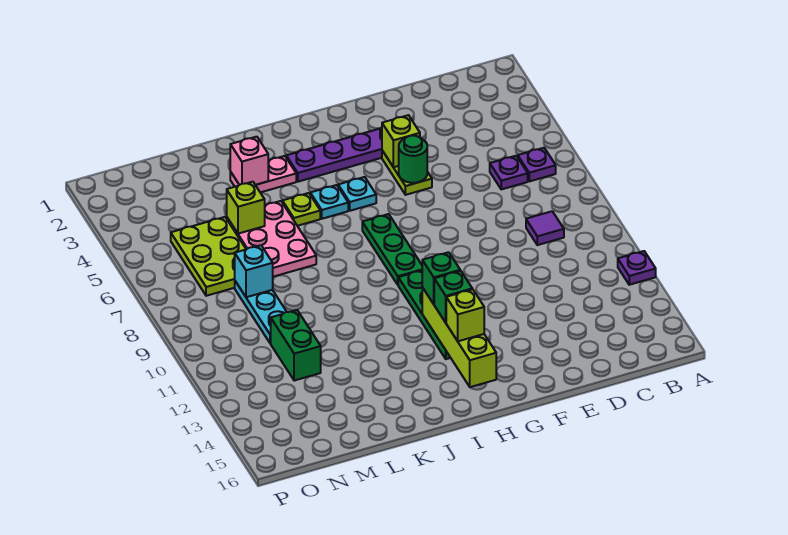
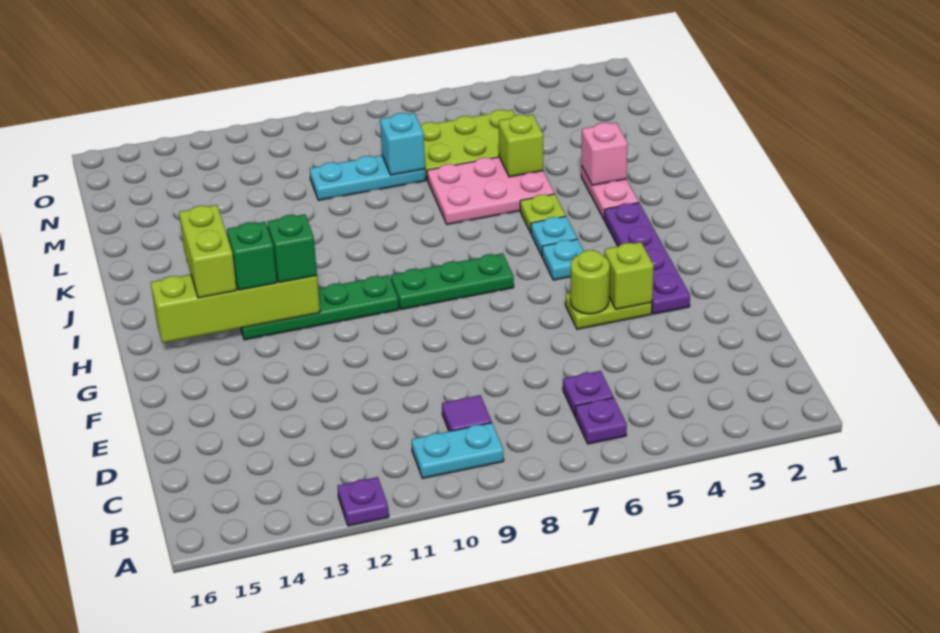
none -> cyan plate B9:B10 level 1
green round brick F5 level 2 -> lime round brick F5 level 2
lime brick H14 level 3 -> lime brick H14:I14 level 3
green brick M11:M12 level 1 -> none

